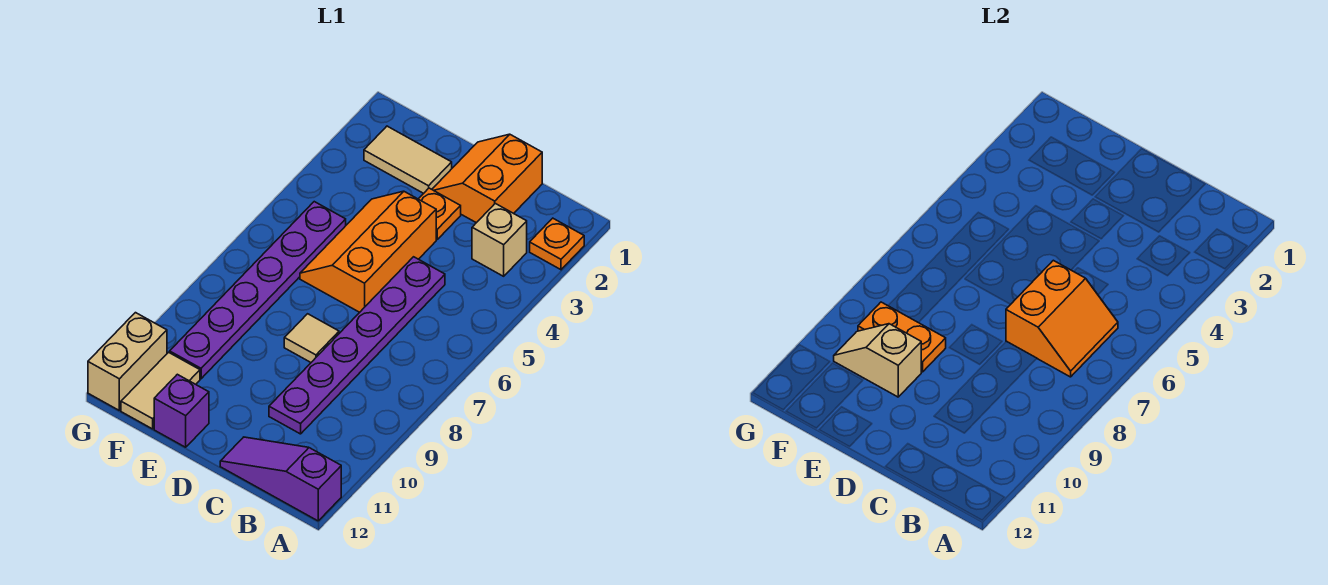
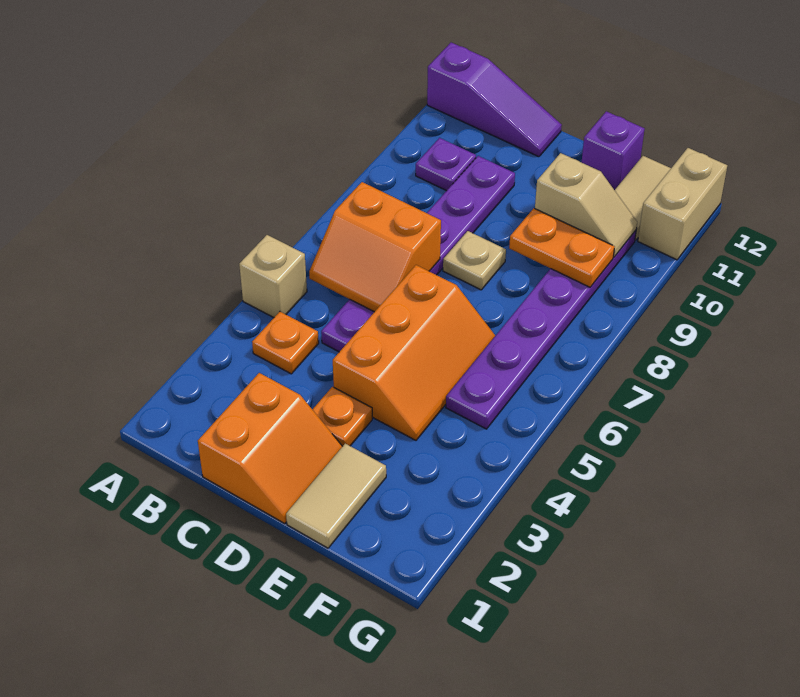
orange plate A2 level 1 -> orange plate B4 level 1
tan brick B3 level 1 -> tan brick A5 level 1
orange slope B6:C7 level 2 top C -> orange slope B6:C7 level 2 top 7
none -> purple plate B10 level 1
tan tile D8 level 1 -> tan plate D8 level 1
tan tile E2:F2 level 1 -> tan tile E1:E2 level 1

